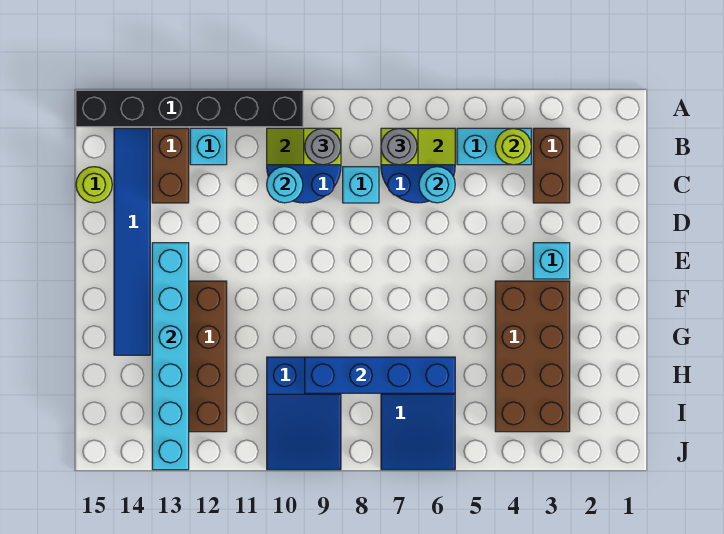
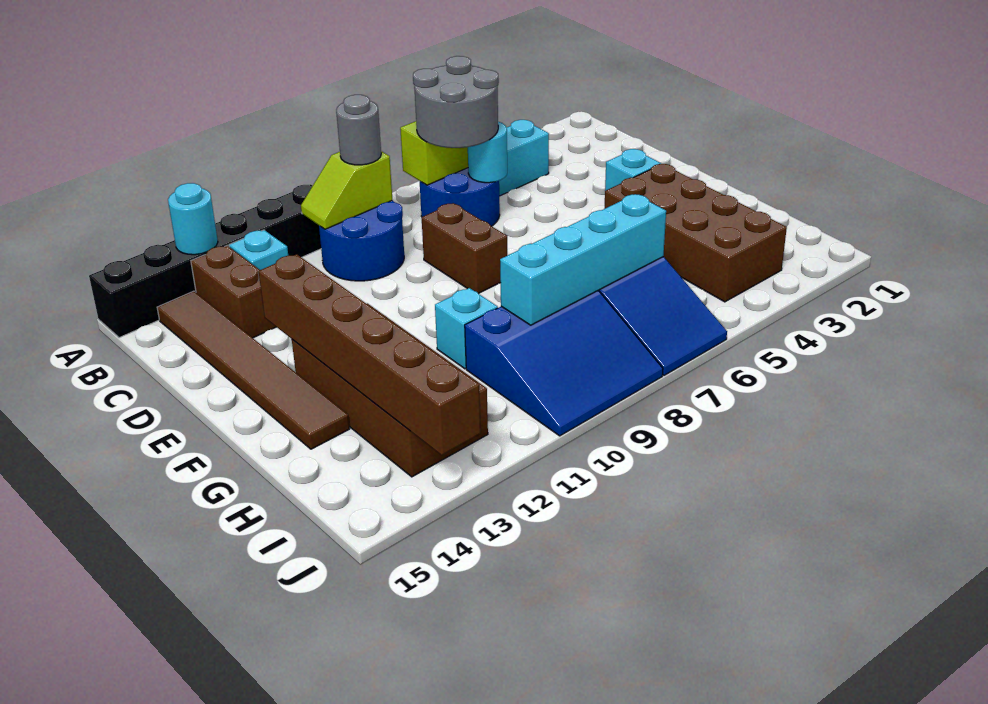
brown brick B3:C3 level 1 -> brown brick D8:E8 level 1
lime round brick B4 level 2 -> none
grey round brick B7 level 3 -> grey round brick B6:C7 level 3
blue tile B14:G14 level 1 -> brown tile B14:G14 level 1
cyan brick C8 level 1 -> cyan brick G10 level 1
cyan round brick C10 level 2 -> cyan round brick A13 level 2
lime round brick C15 level 1 -> none
cyan brick E13:J13 level 2 -> brown brick E13:J13 level 2
blue brick H6:H9 level 2 -> cyan brick H6:H9 level 2
blue slope H9:J10 level 1 top H -> blue slope H8:J10 level 1 top H

